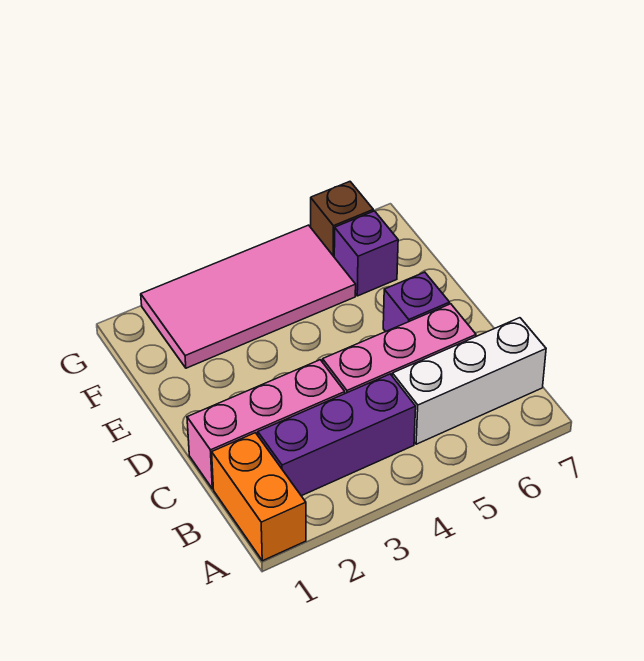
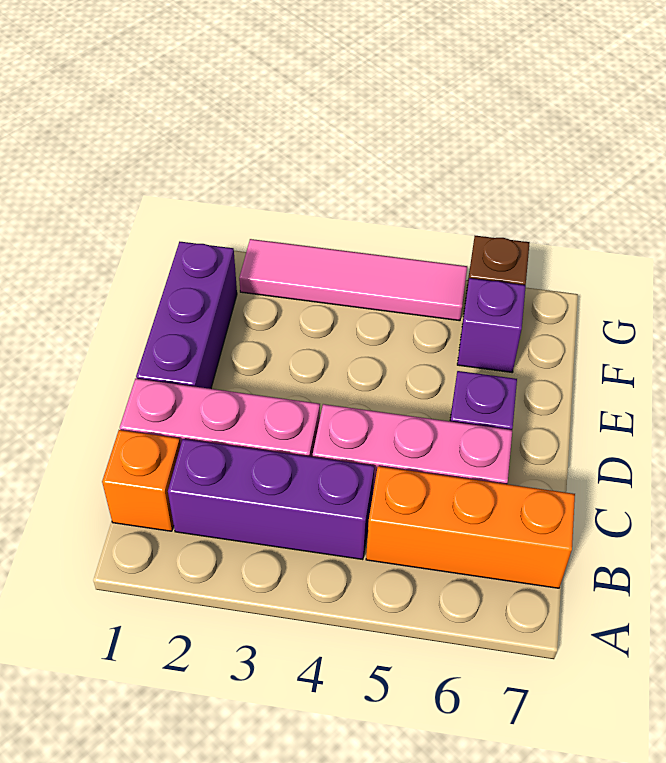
orange brick A1:B1 level 1 -> orange brick B1 level 1
white brick B5:B7 level 1 -> orange brick B5:B7 level 1
none -> purple brick D1:F1 level 1
pink tile F2:G5 level 1 -> pink tile G2:G5 level 1

